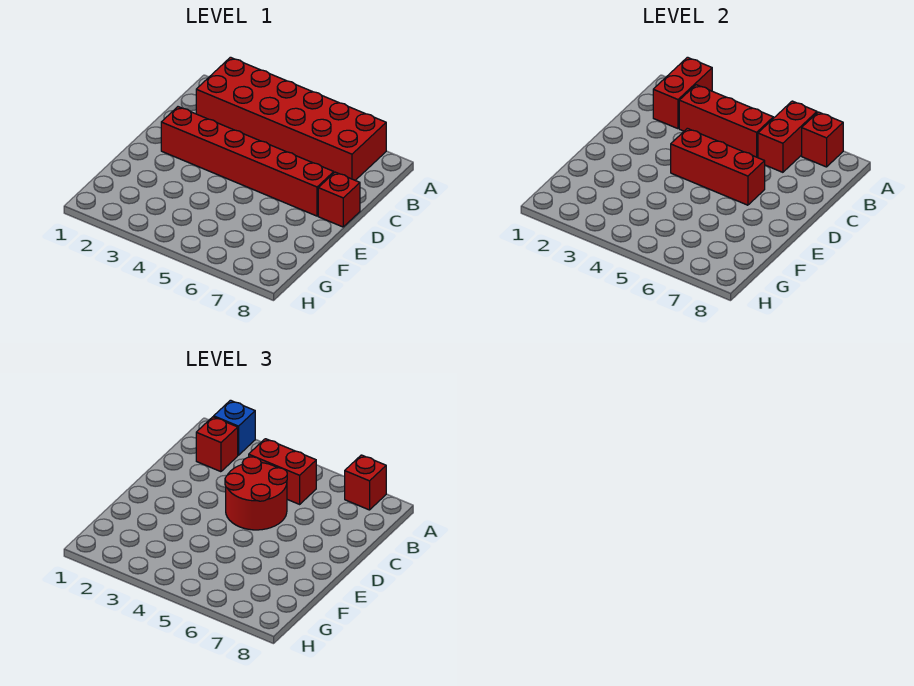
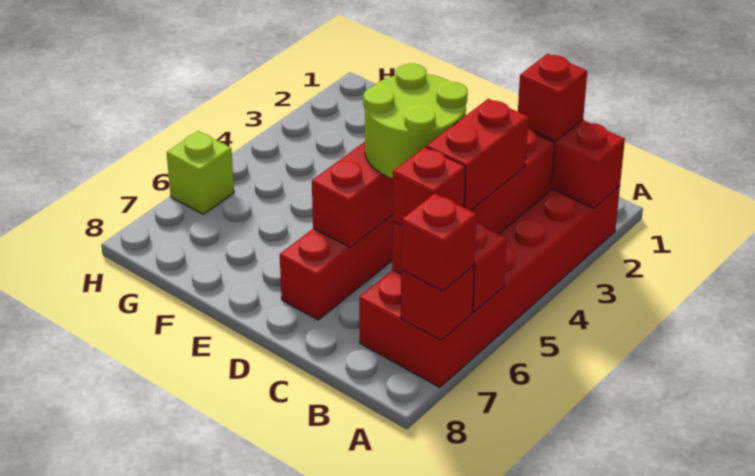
blue brick A2 level 3 -> none
red round brick C4:D5 level 3 -> lime round brick C4:D5 level 3
red brick D8 level 1 -> red brick B6 level 3
none -> lime brick H6 level 1

